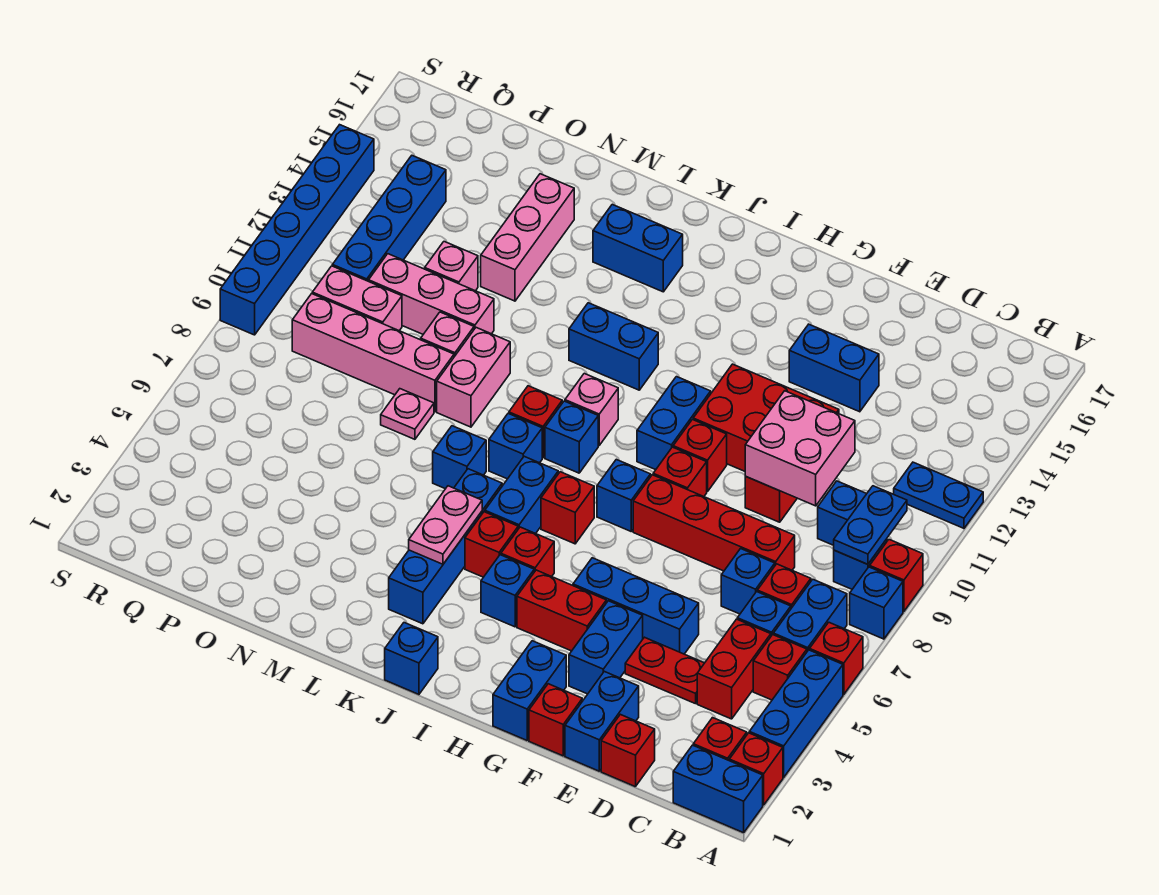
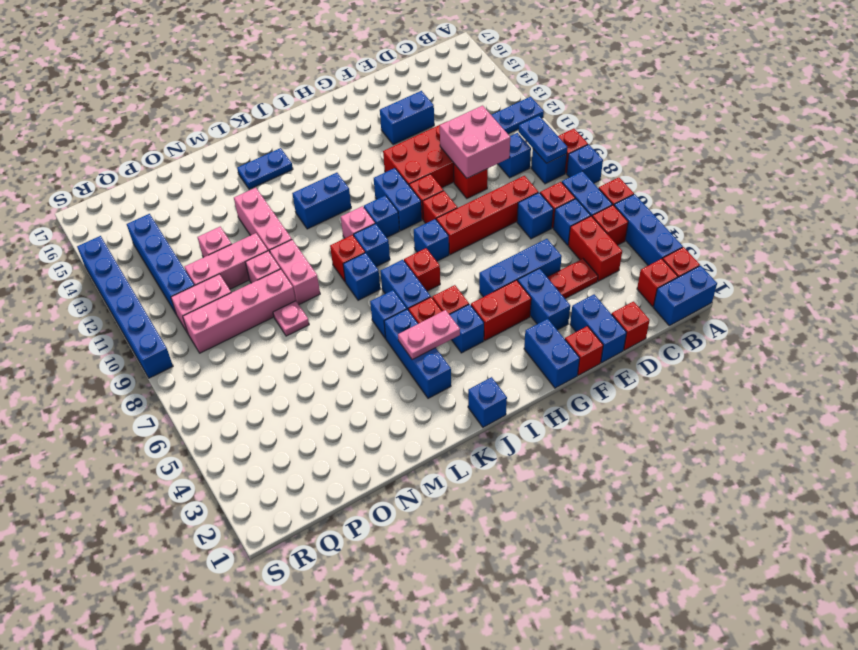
pink plate K4:K5 level 2 -> pink plate J4:K4 level 2
blue brick K15:L15 level 1 -> blue plate K15:L15 level 1
blue brick L7 level 1 -> blue brick I10 level 1
pink brick N13:N15 level 1 -> pink brick M11:M13 level 1

